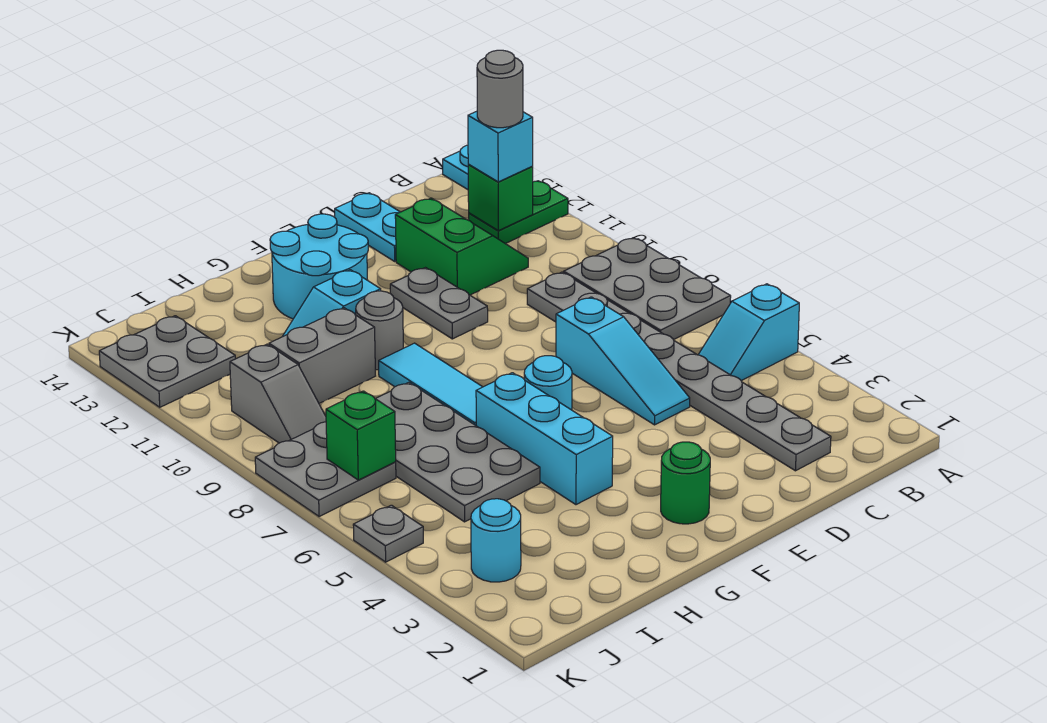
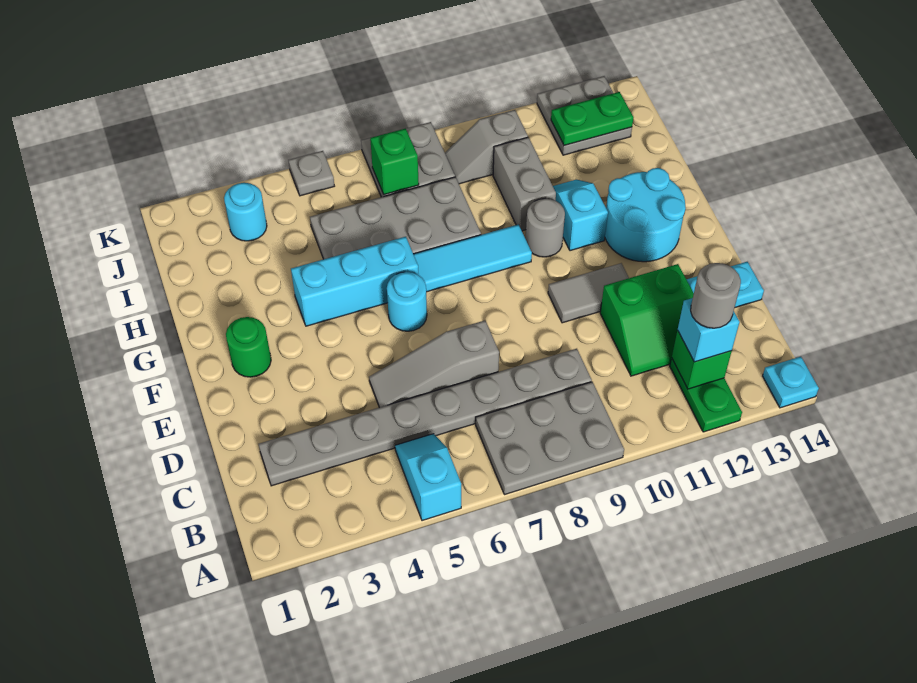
cyan slope D5:D7 level 1 top 7 -> grey slope D5:D7 level 1 top 7
grey plate E10:E11 level 1 -> grey tile E10:E11 level 1
none -> green plate J12:J13 level 2

